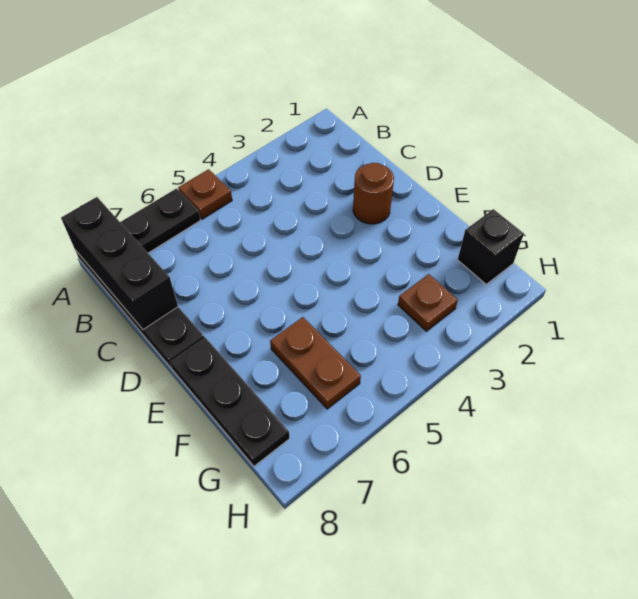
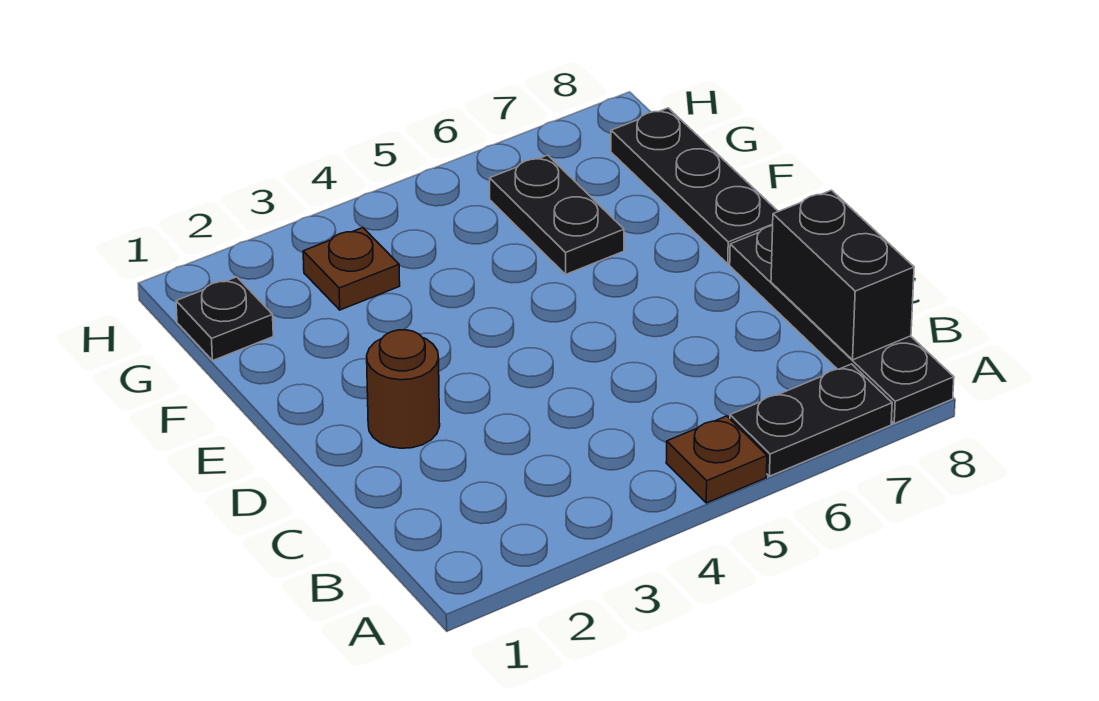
black brick A8:C8 level 2 -> black brick B8:C8 level 2
brown plate F6:G6 level 1 -> black plate F6:G6 level 1
black brick G1 level 1 -> black plate G1 level 1

